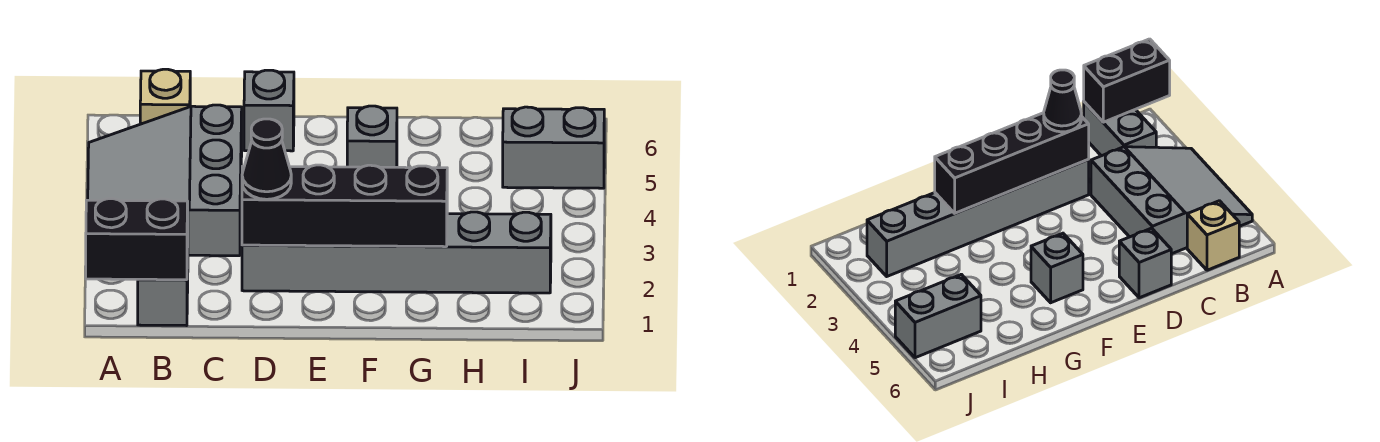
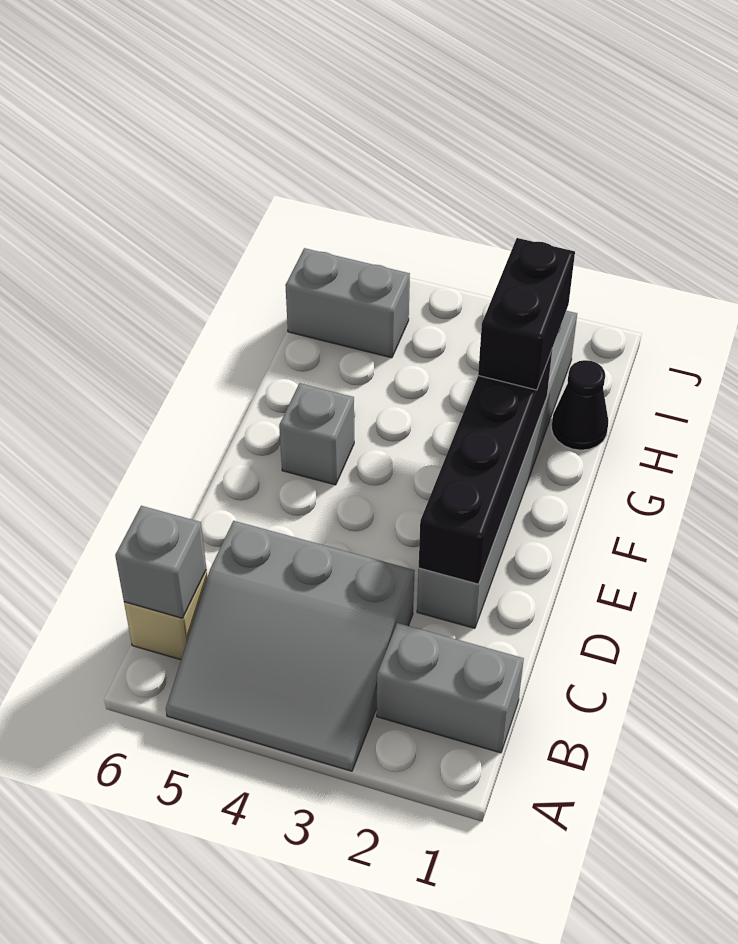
black brick A1:B1 level 2 -> black brick G2:H2 level 3
black cone D2 level 3 -> black cone H1 level 1
grey brick D6 level 1 -> grey brick B6 level 2
grey brick I5:J5 level 1 -> grey brick I5:I6 level 1

